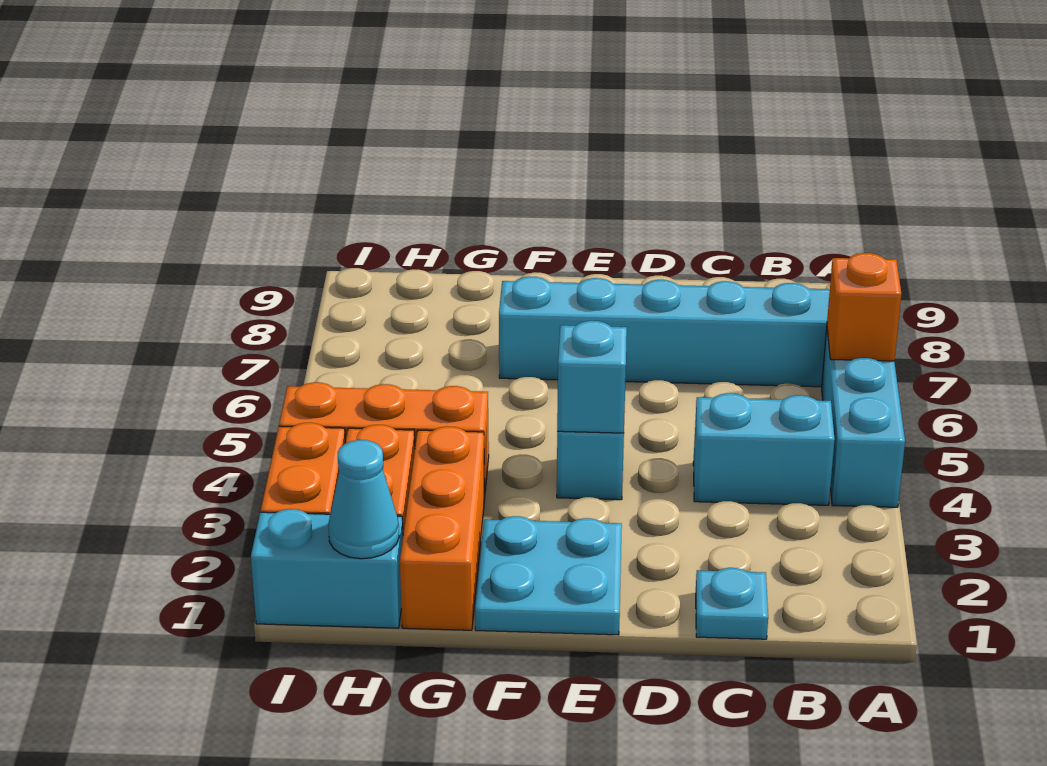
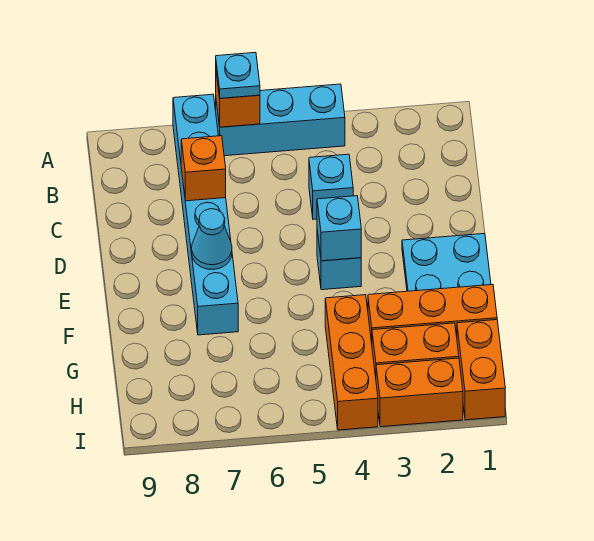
cyan brick B4:C4 level 1 -> cyan brick C4 level 1
cyan plate C1 level 1 -> cyan plate A6 level 3
none -> orange brick C7 level 2
cyan brick H1:I1 level 1 -> orange brick H1:I1 level 1
cyan cone H1 level 2 -> cyan cone E7 level 2

